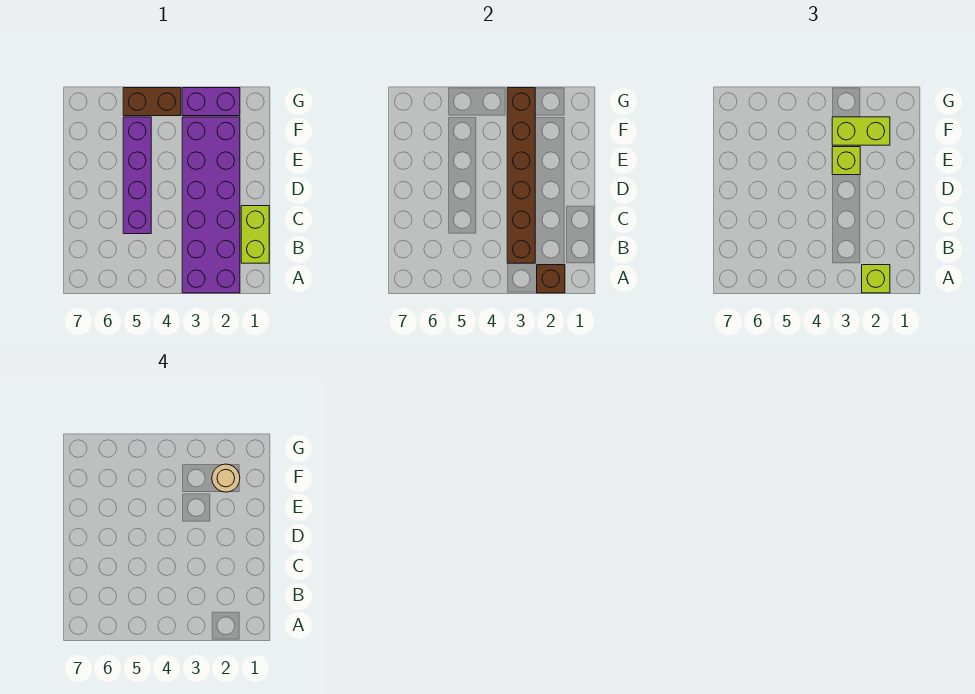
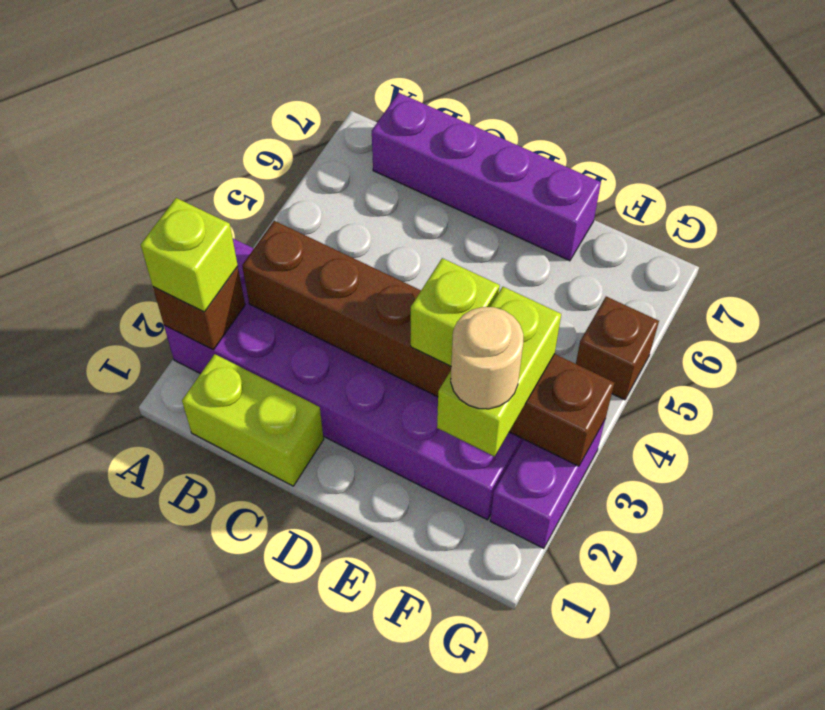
purple brick C5:F5 level 1 -> purple brick B7:E7 level 1
brown brick G4:G5 level 1 -> brown brick G5 level 1

